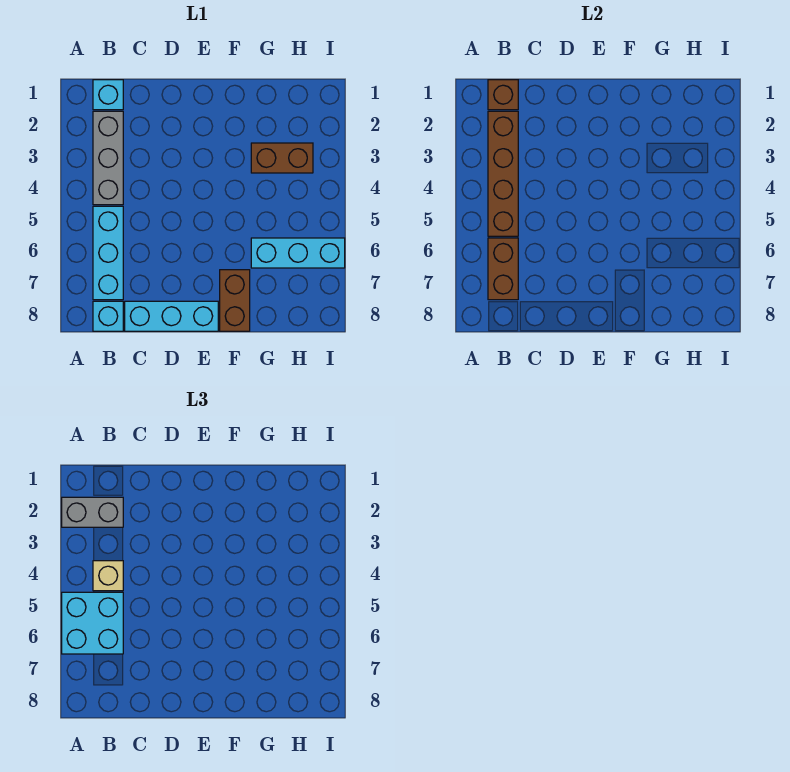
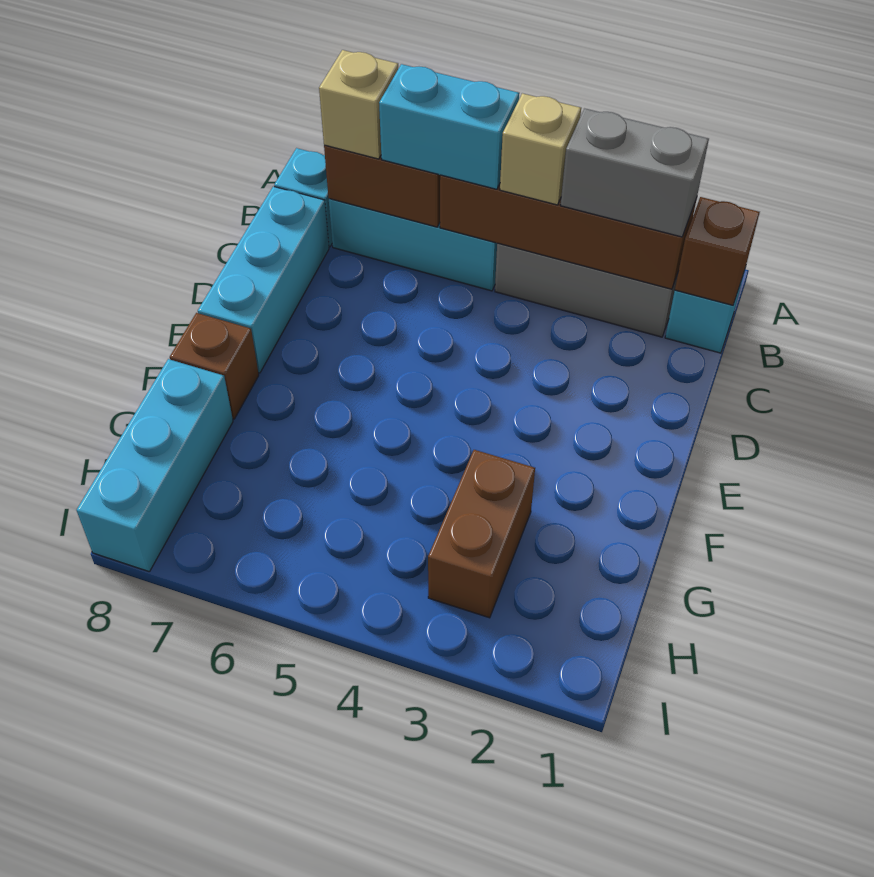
grey brick A2:B2 level 3 -> grey brick B2:B3 level 3
cyan brick A5:B6 level 3 -> cyan brick B5:B6 level 3
none -> tan brick B7 level 3
brown brick F7:F8 level 1 -> brown brick F8 level 1
cyan brick G6:I6 level 1 -> cyan brick G8:I8 level 1

